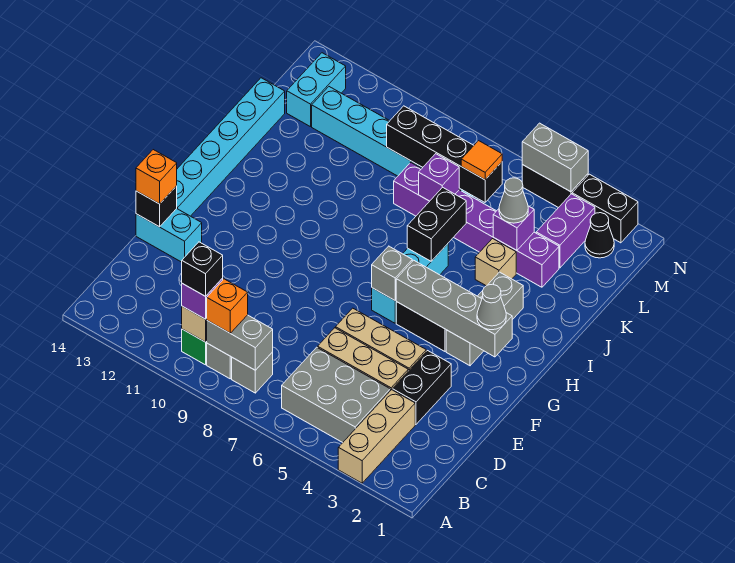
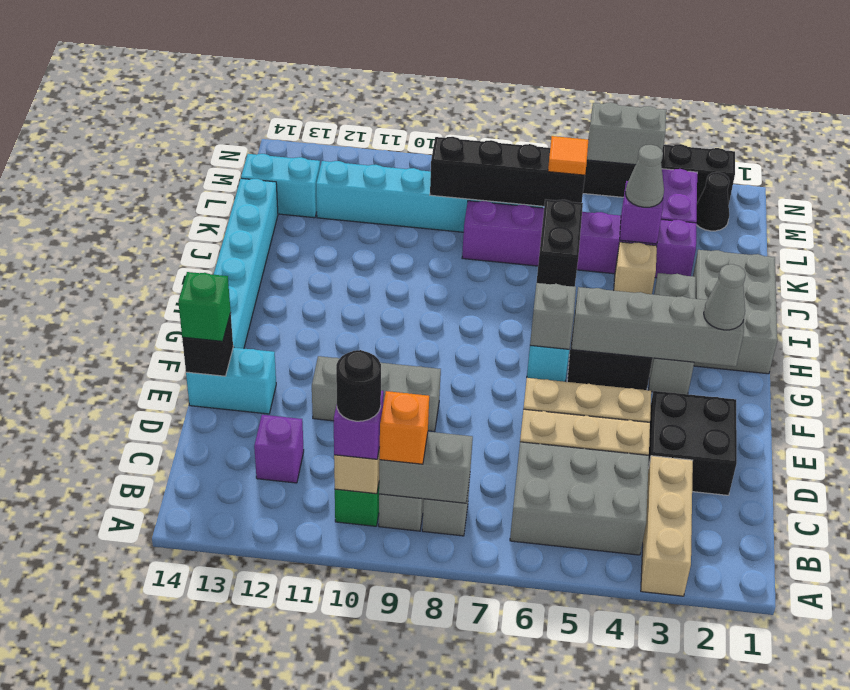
black brick B10 level 4 -> black round brick B10 level 4
black brick D3:E3 level 1 -> black brick D2:E3 level 1
none -> grey brick E9:E11 level 1
orange brick E14 level 3 -> green brick E14 level 3
none -> grey brick H1:J2 level 1
purple brick K7 level 2 -> purple brick C12 level 1
cyan brick L13:M13 level 1 -> cyan brick L13:L14 level 1

